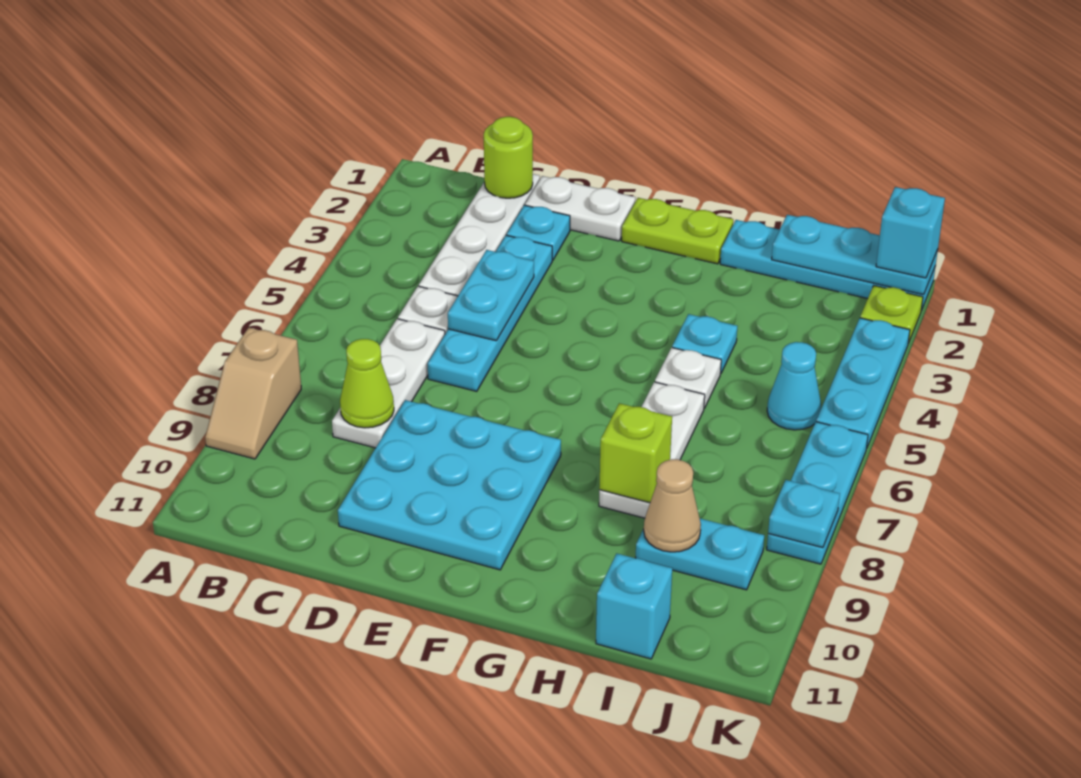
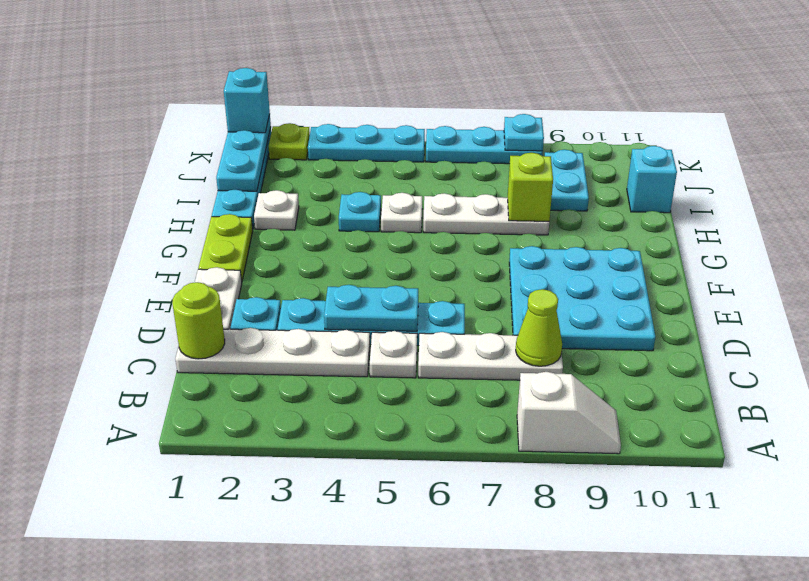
tan slope A8:A9 level 1 top 8 -> white slope A8:A9 level 1 top 8
none -> white plate H2 level 1
tan cone I9 level 2 -> none
cyan cone J5 level 1 -> none

